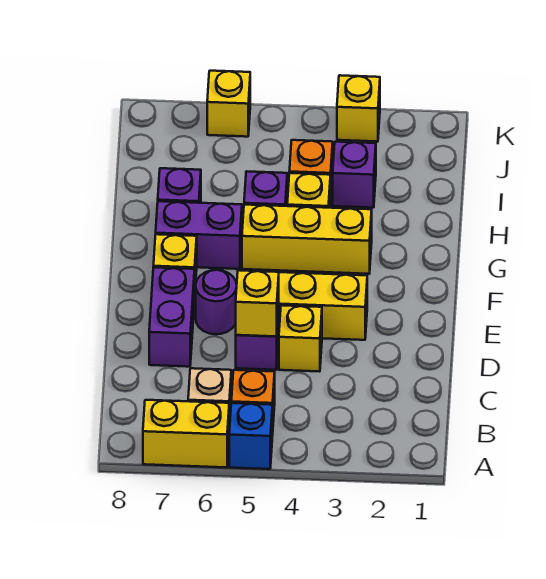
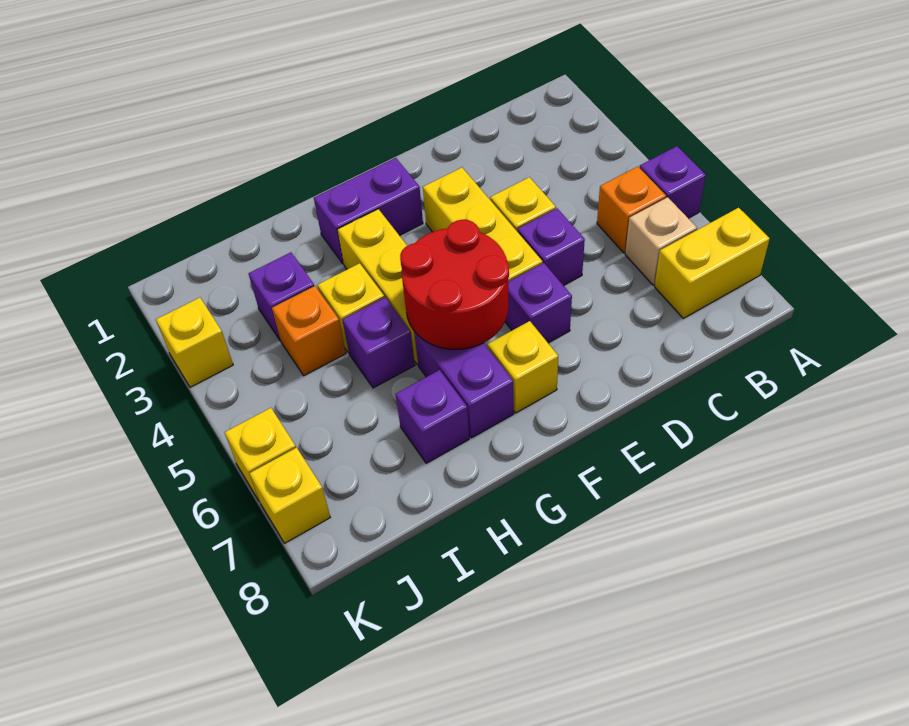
blue brick A5 level 1 -> purple brick A5 level 1
yellow brick A6:A7 level 1 -> yellow brick A7:B7 level 1
yellow brick D5 level 2 -> yellow brick K7 level 1
purple brick D7:E7 level 1 -> purple brick F2:G2 level 1
purple round brick E6 level 1 -> purple brick E6 level 1
none -> red round brick F5:G6 level 2

